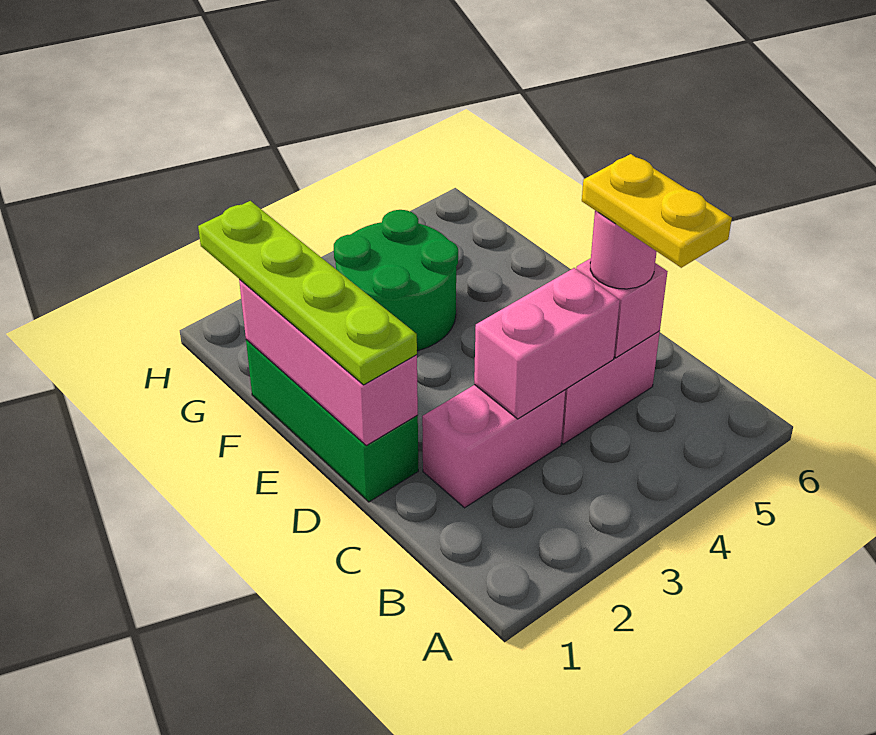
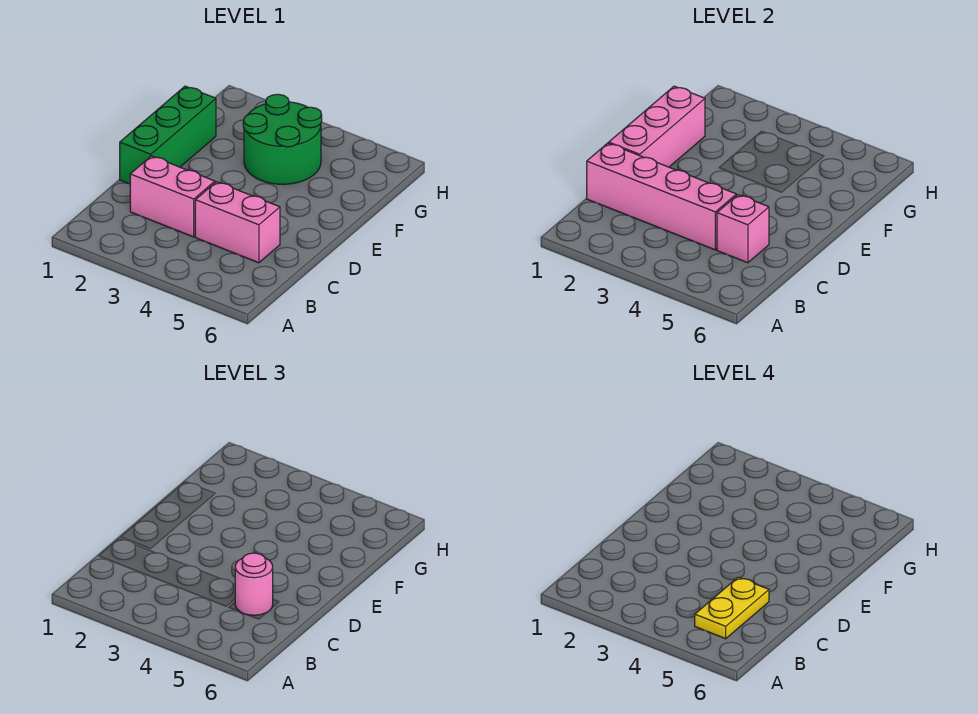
pink brick C3:C4 level 2 -> pink brick C1:C4 level 2
lime plate D1:G1 level 3 -> none

